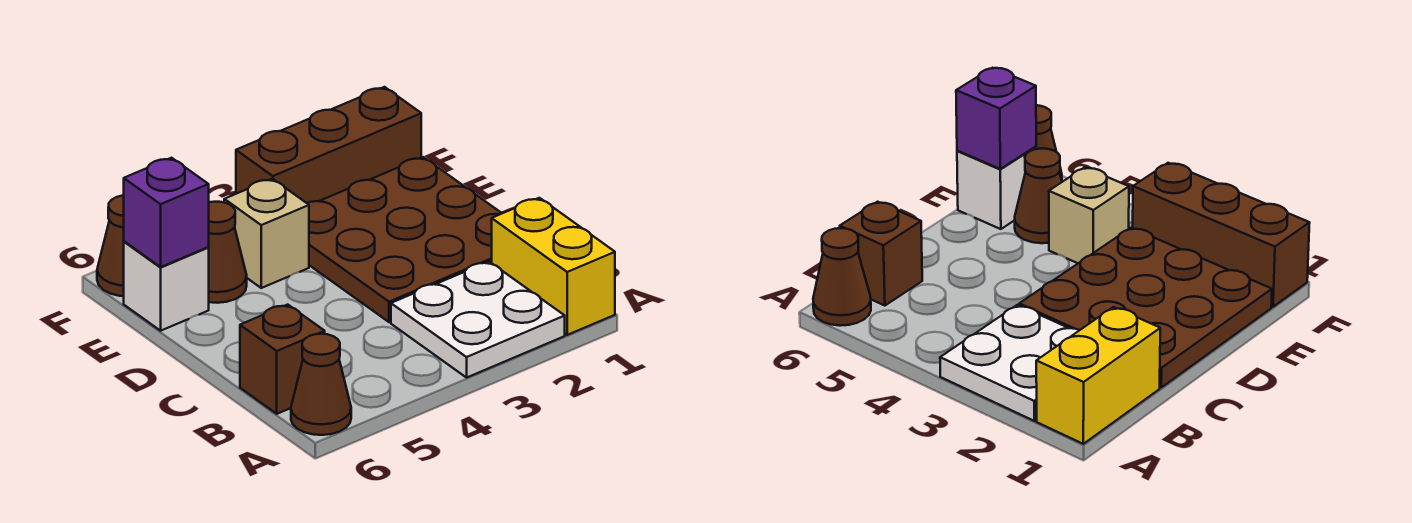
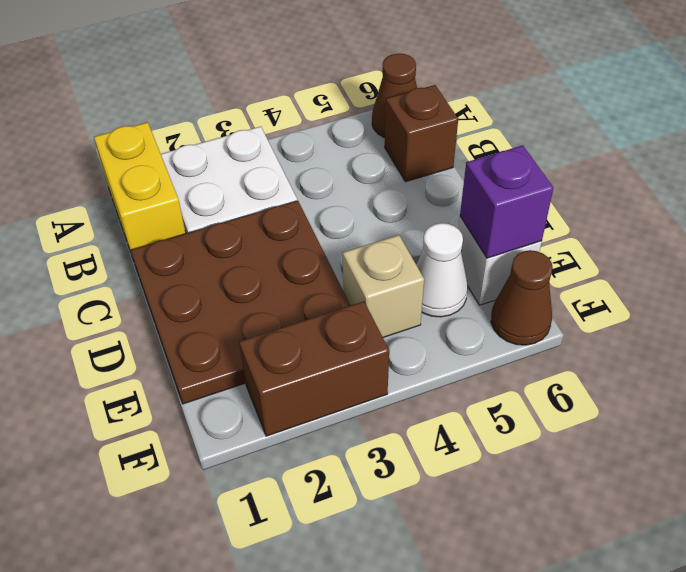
brown cone E5 level 1 -> white cone E5 level 1
brown brick F1:F3 level 1 -> brown brick F2:F3 level 1

